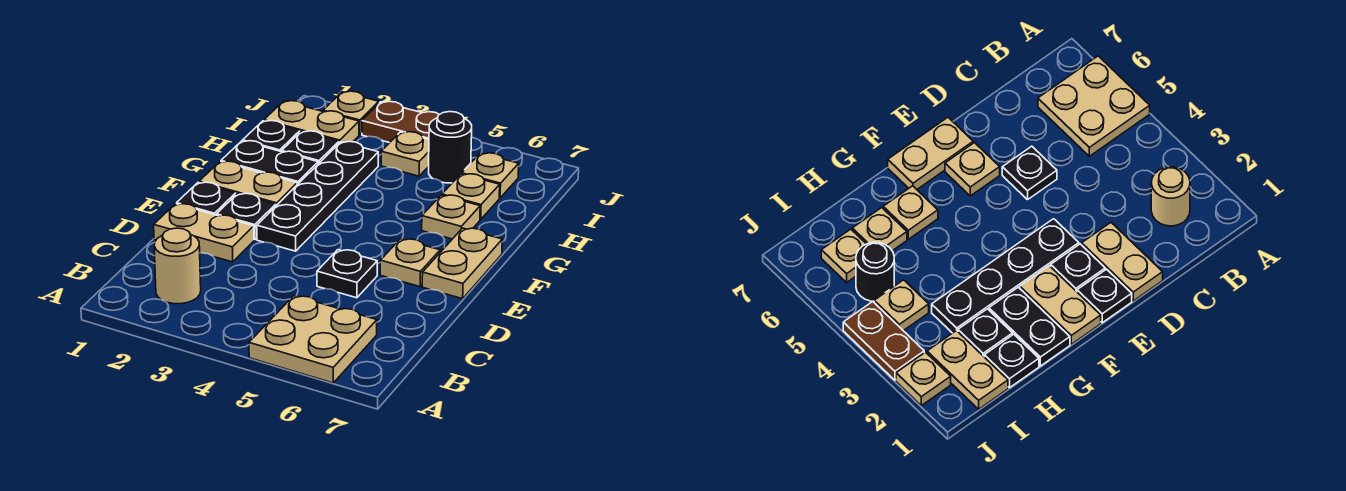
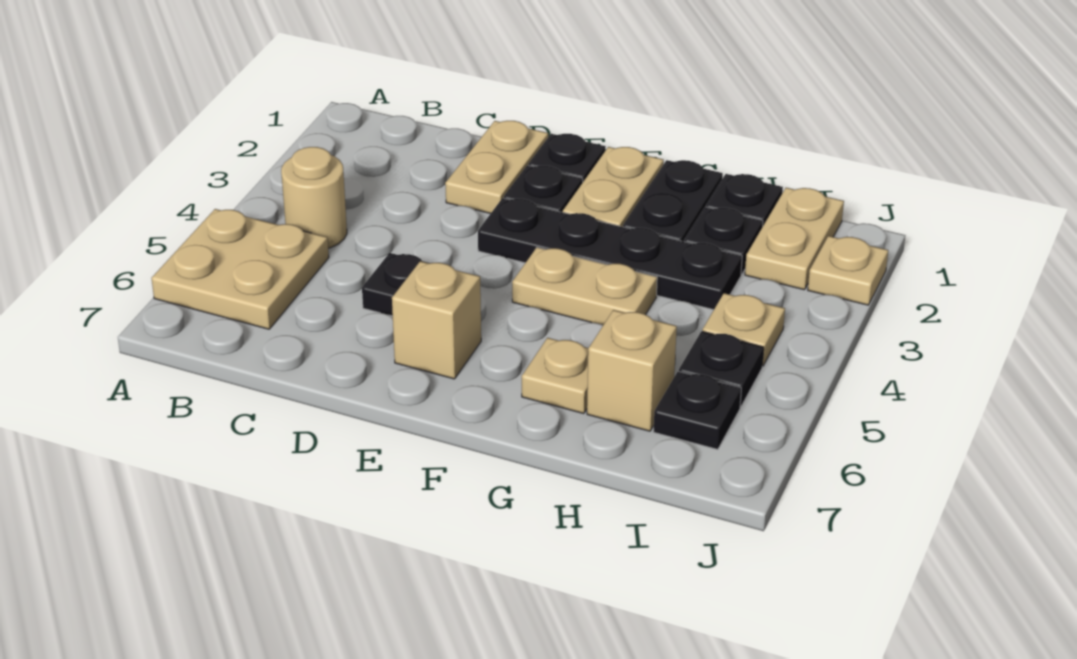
tan round brick B2 level 1 -> tan round brick B4 level 1
tan plate E6 level 1 -> tan brick E6 level 1
tan plate E7:F7 level 1 -> tan plate F4:G4 level 1
tan plate H6 level 1 -> tan brick H6 level 1
black round brick I5 level 1 -> black plate I5 level 1
tan plate I6 level 1 -> black plate I6 level 1
brown plate J3:J4 level 1 -> none

